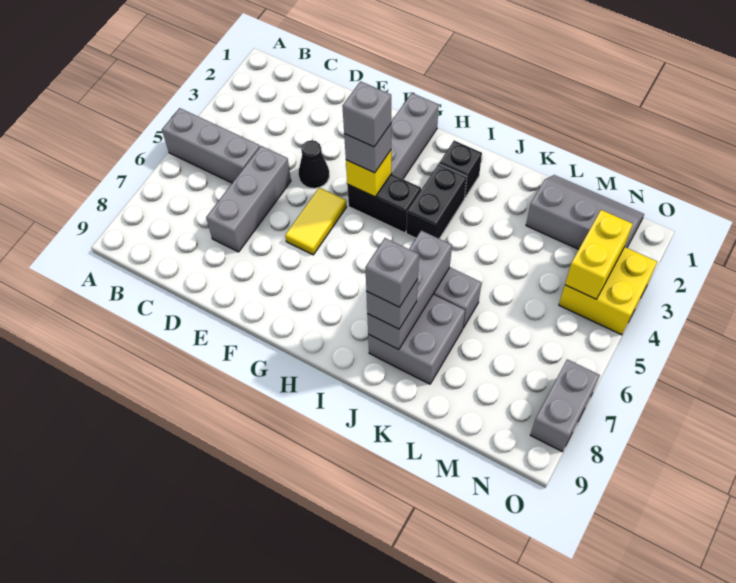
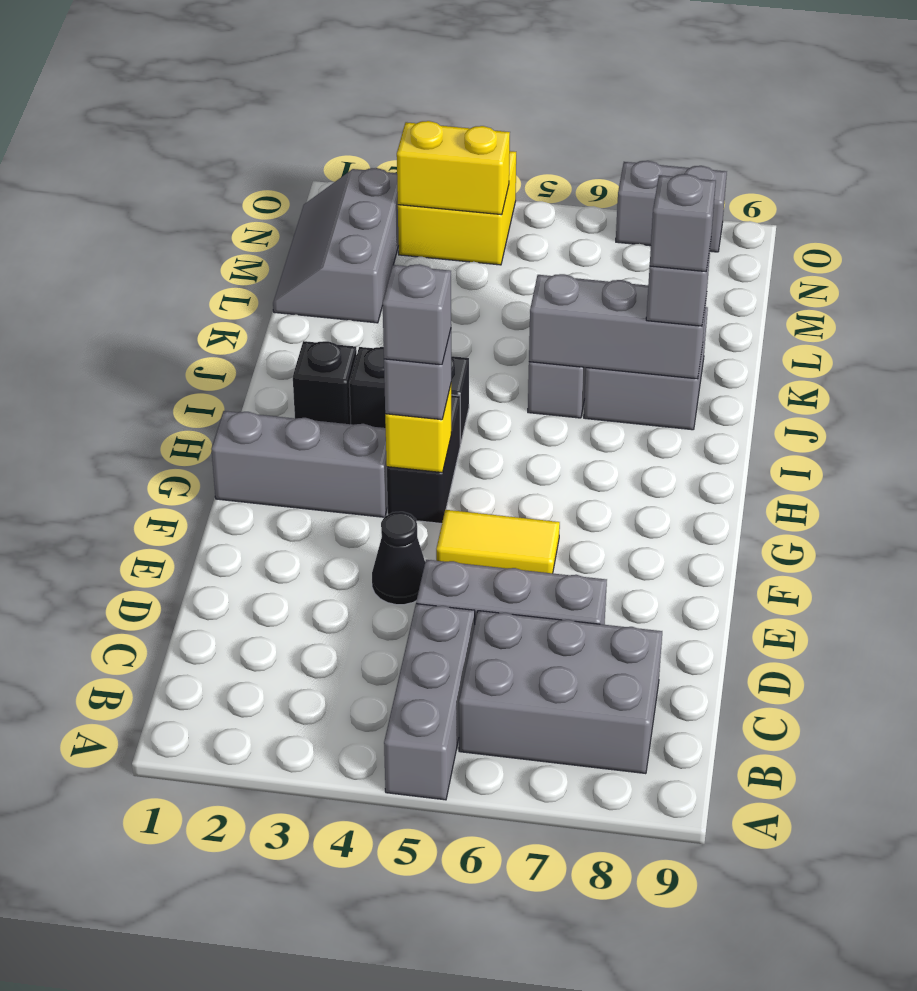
none -> grey brick B6:C8 level 1

